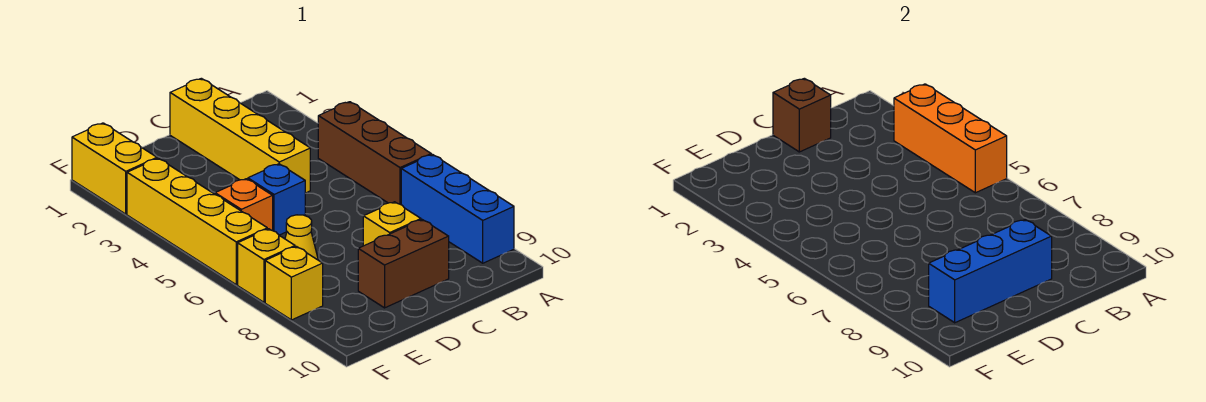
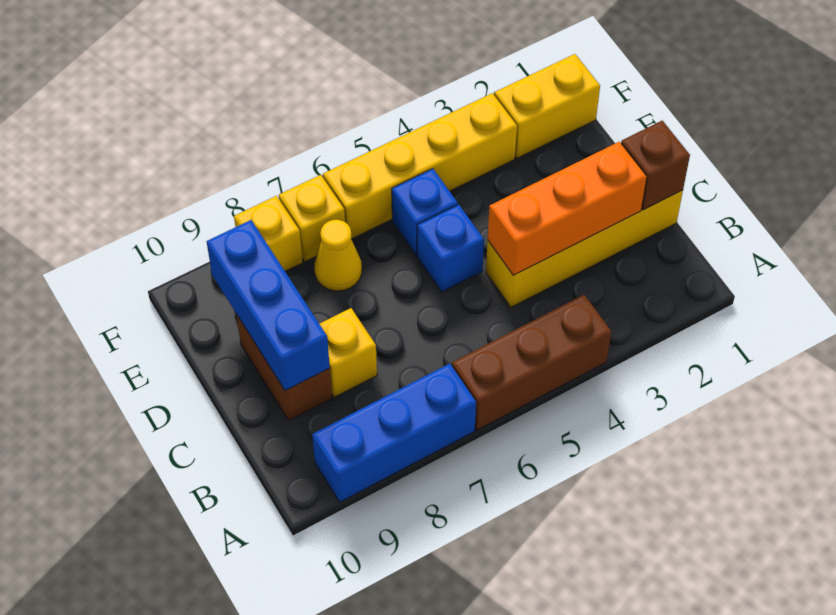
orange brick A3:A5 level 2 -> orange brick C2:C4 level 2
orange brick E5 level 1 -> blue brick E5 level 1

